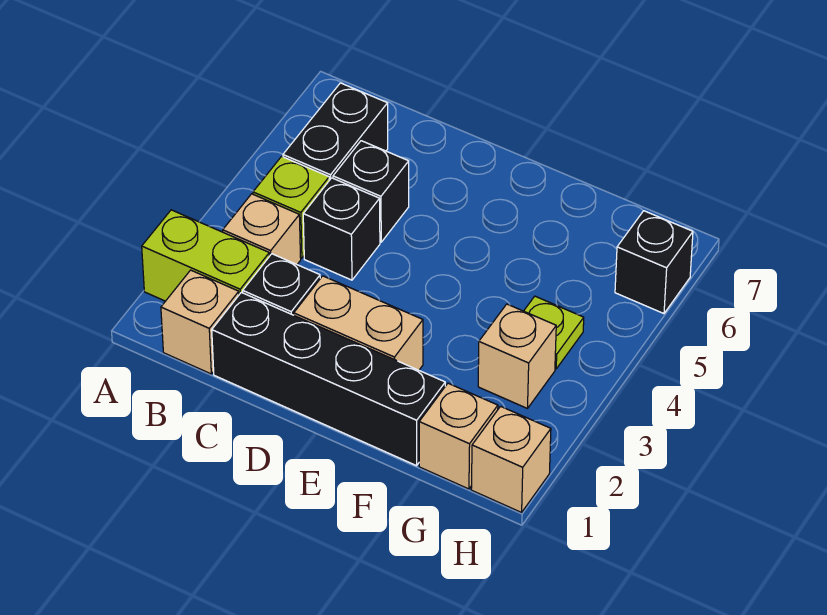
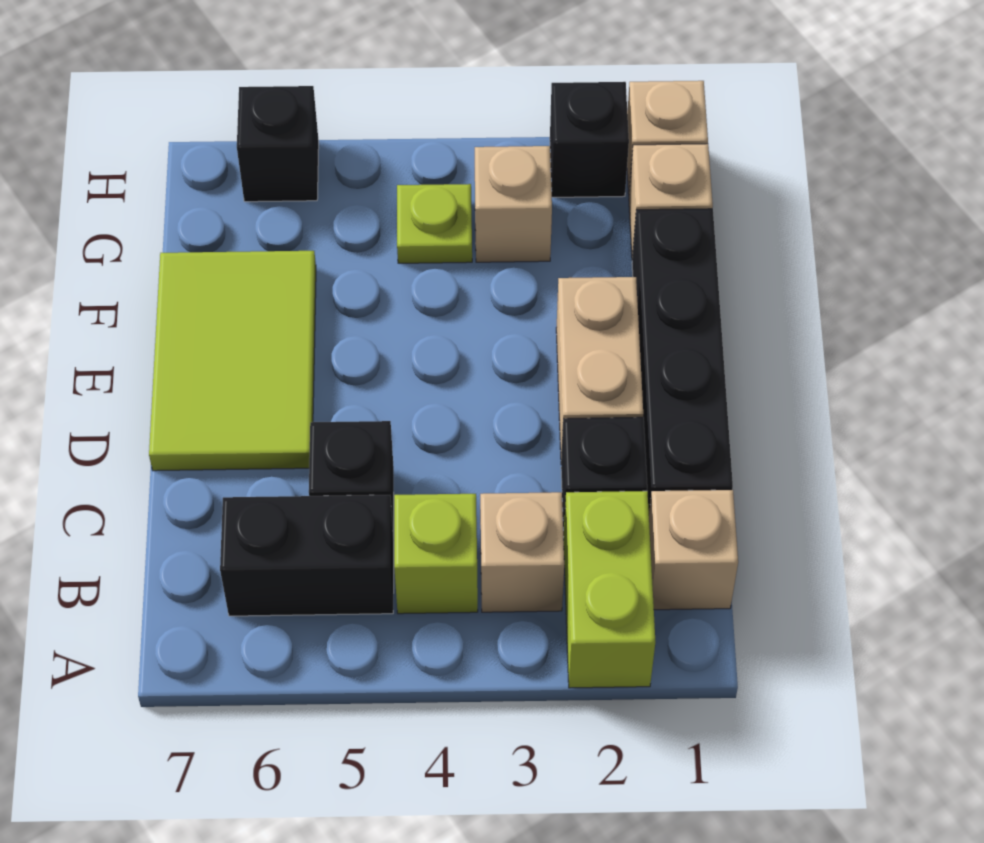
black brick C4 level 1 -> black brick H2 level 1
none -> lime tile D6:F7 level 1

